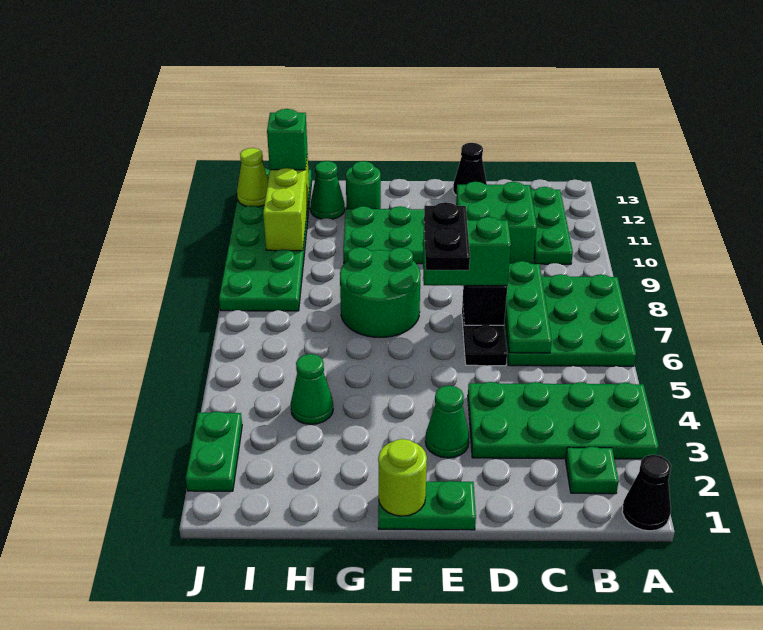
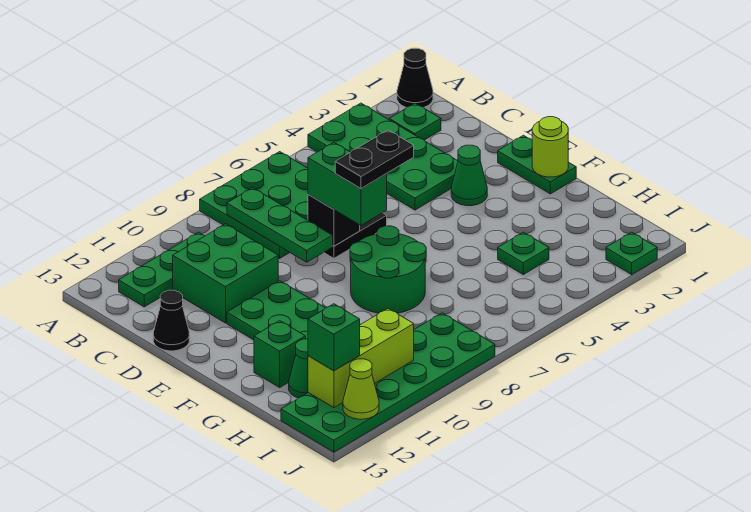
green plate C6:C8 level 2 -> green plate B8:D8 level 2
green round brick G12 level 1 -> green brick G12 level 1
green cone H4 level 1 -> green plate H4 level 1
green plate J2:J3 level 1 -> green plate J2 level 1

